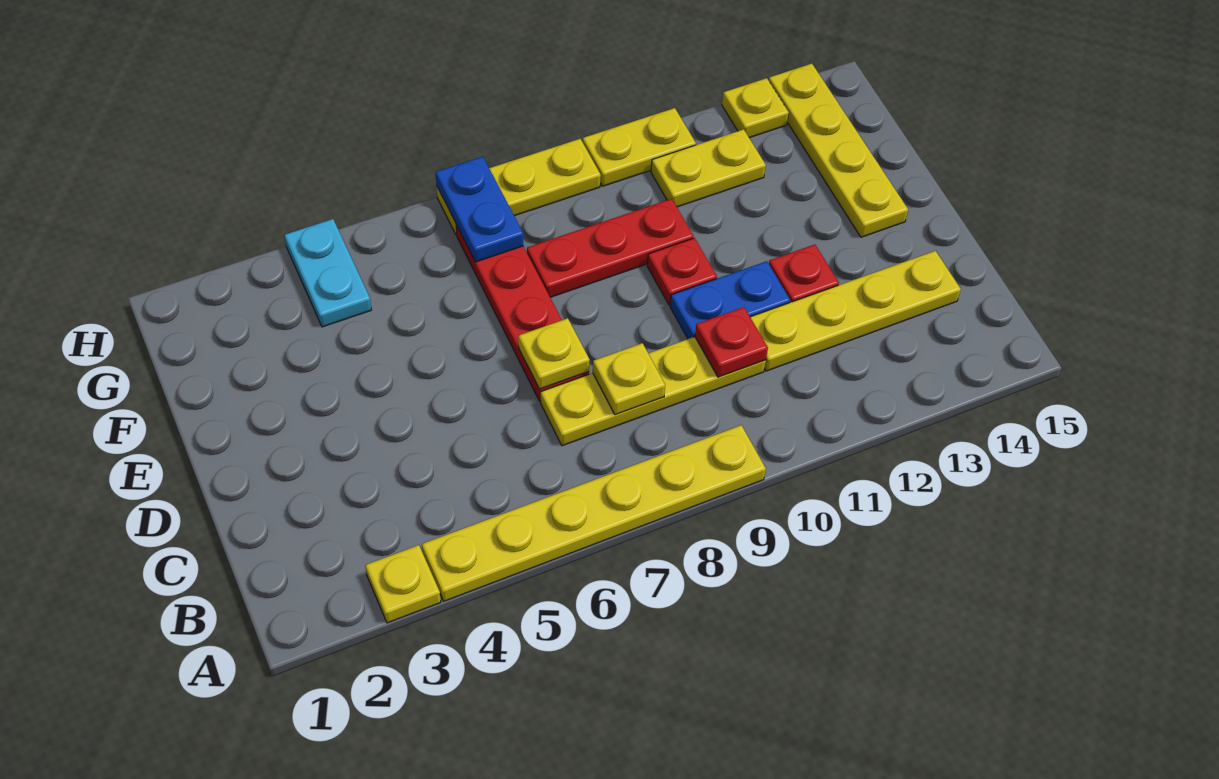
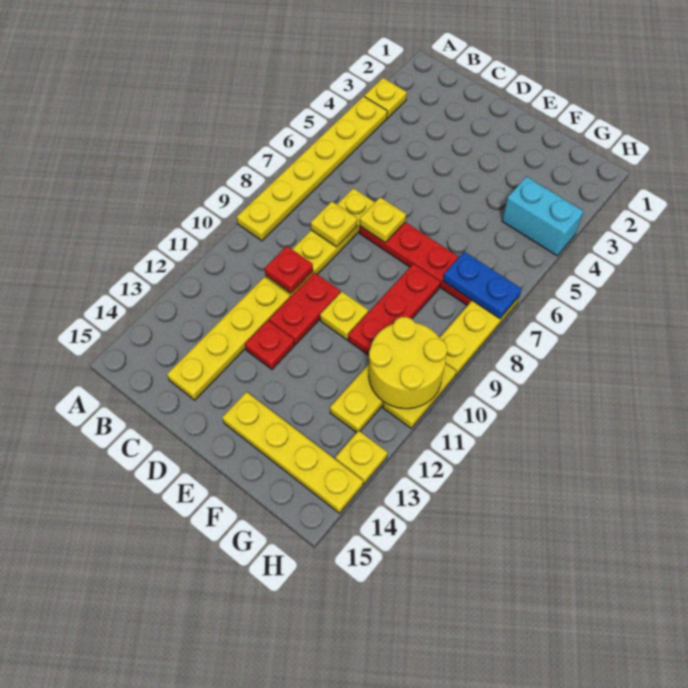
blue plate D10:D11 level 1 -> red plate D10:D11 level 1
red plate E10 level 1 -> yellow plate E10 level 1
cyan plate G4:H4 level 1 -> cyan brick G4:H4 level 1
none -> yellow round brick G10:H11 level 2

